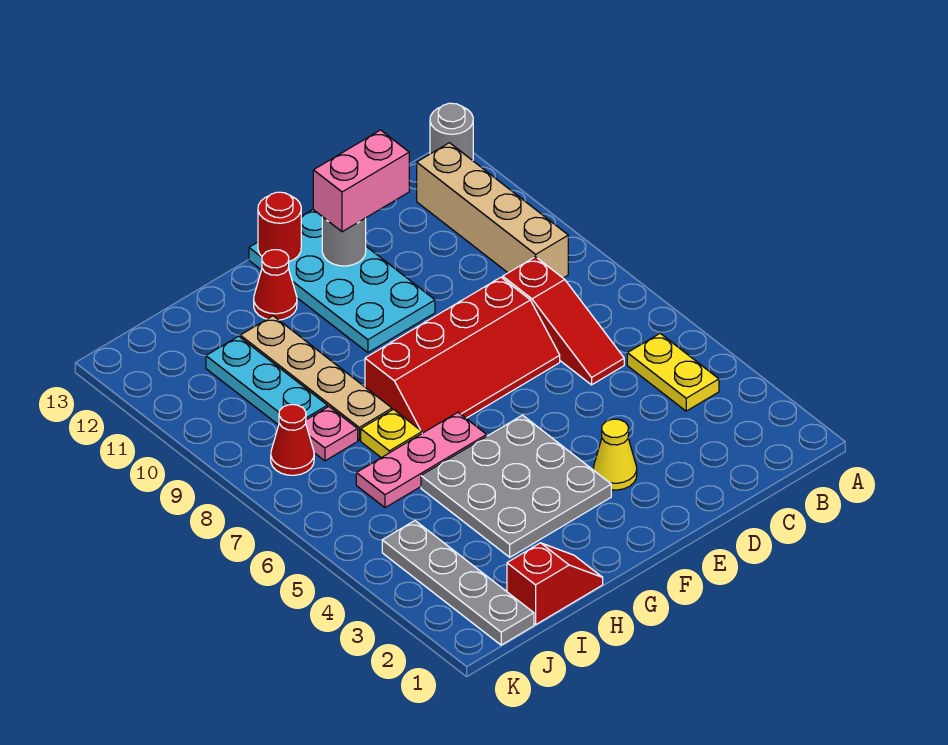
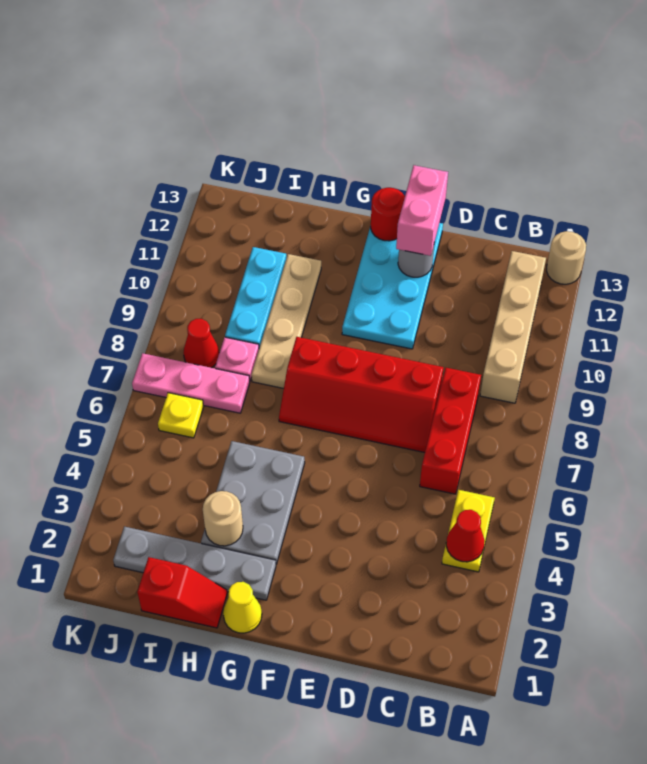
grey round brick A13 level 1 -> tan round brick A13 level 1
red slope C6:C8 level 1 top 8 -> red brick C6:C8 level 1
pink brick D12:E12 level 3 -> pink brick E12:E13 level 3
yellow cone E3 level 1 -> yellow cone G1 level 1
grey plate F3:H5 level 1 -> grey plate G3:H5 level 1
pink plate G6:I6 level 1 -> pink plate I7:K7 level 1
red cone G12 level 1 -> red cone B4 level 2
none -> tan round brick H3 level 2
yellow plate H7 level 1 -> yellow plate J6 level 1
grey plate J1:J4 level 1 -> grey plate G2:J2 level 1

